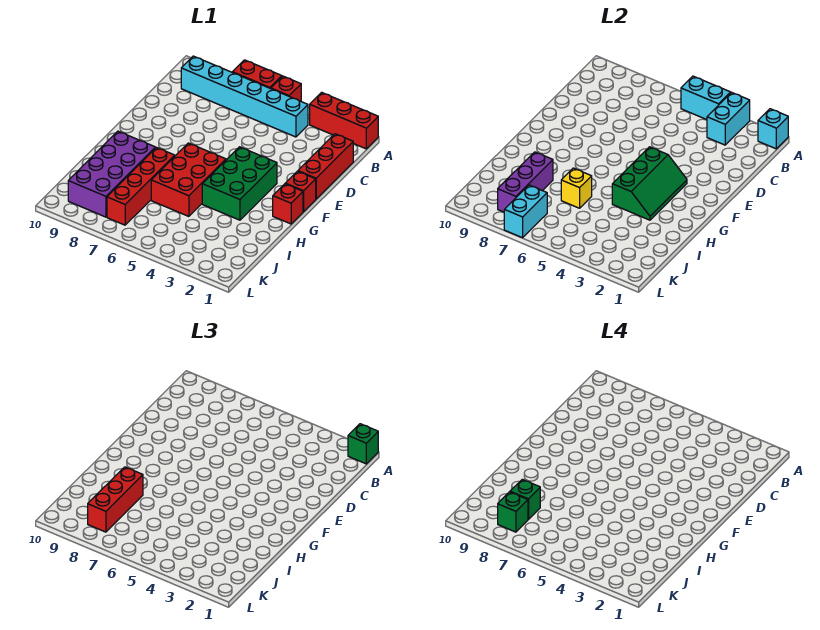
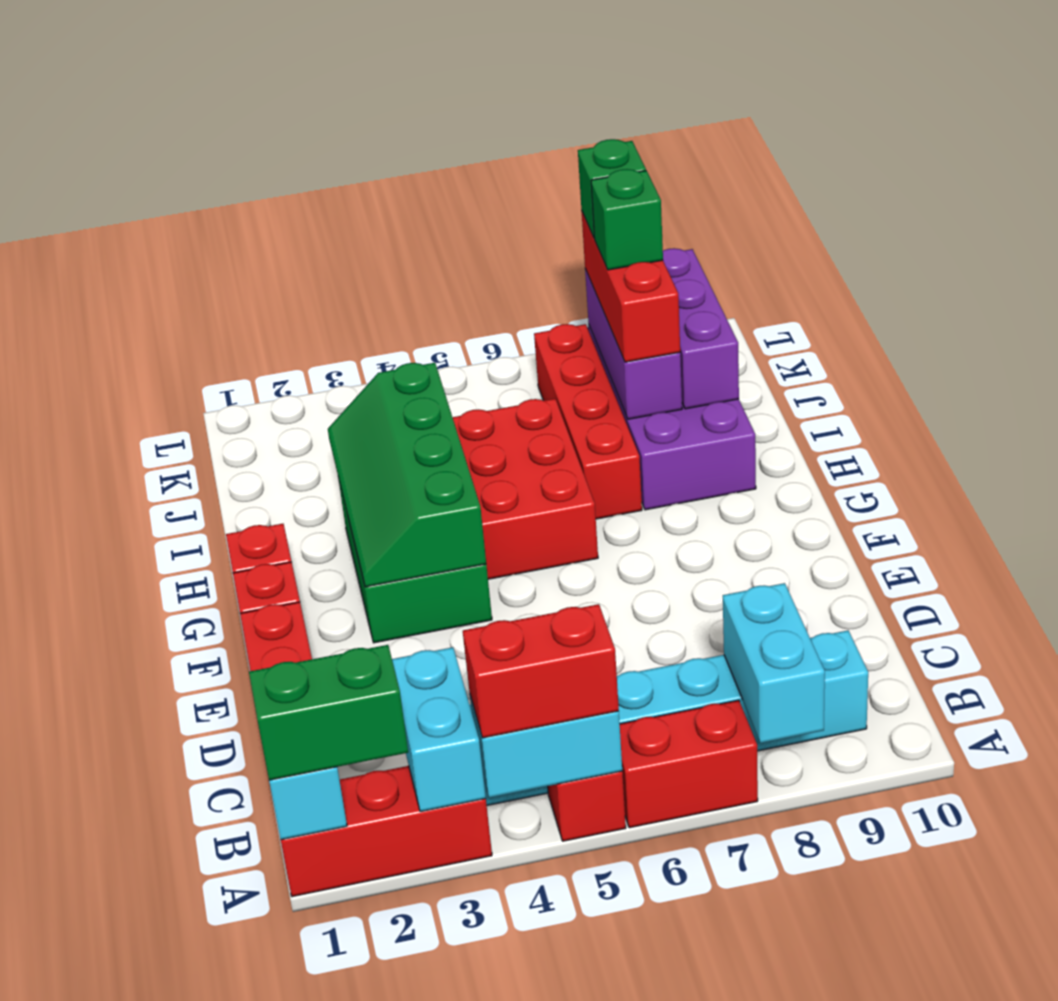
green brick A1 level 3 -> green brick A1:A2 level 3
none -> red brick A4:A5 level 3
green slope F3:H4 level 2 top 4 -> green slope F3:I4 level 2 top 4
yellow brick I6 level 2 -> none
none -> purple brick I9:K9 level 2
cyan brick K7:L7 level 2 -> cyan brick A8:B8 level 2

